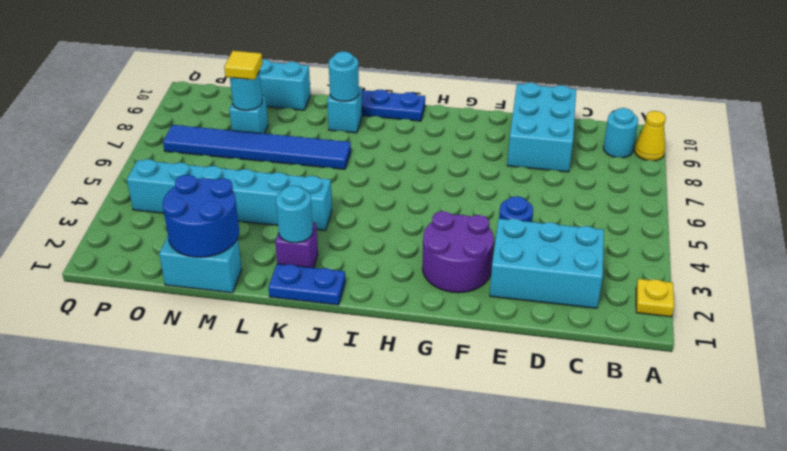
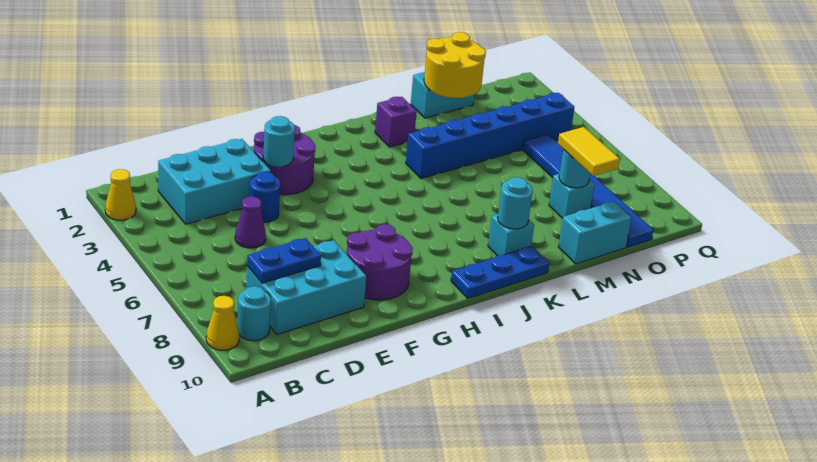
yellow plate A2 level 1 -> yellow cone A2 level 1
none -> purple cone D5 level 1
cyan brick D8:E10 level 1 -> cyan brick C8:E9 level 1
none -> purple round brick F8:G9 level 1
blue plate J1:K1 level 1 -> blue plate C8:D8 level 2
cyan round brick K2 level 2 -> cyan round brick F3 level 2
cyan brick K4:P4 level 1 -> blue brick K4:P4 level 1
blue tile K7:P7 level 1 -> blue tile O5:O10 level 1
blue round brick M1:N2 level 2 -> yellow round brick M1:N2 level 2
yellow tile N8 level 3 -> yellow tile N8:N9 level 3

